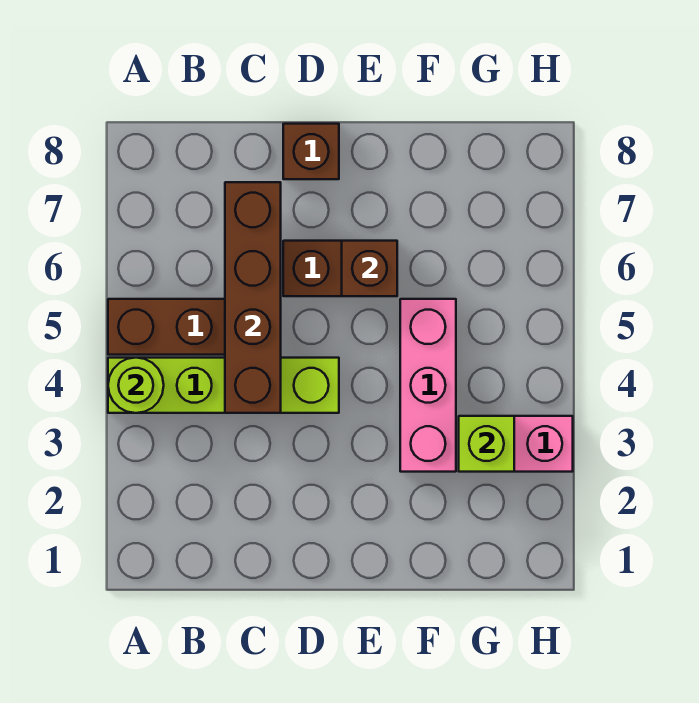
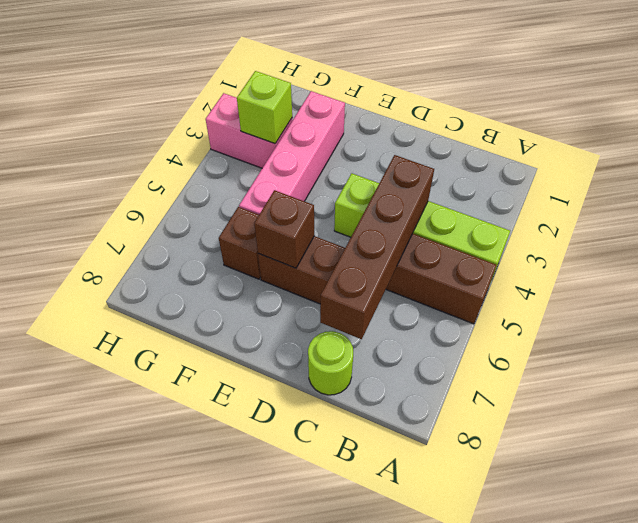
lime round brick A4 level 2 -> lime round brick C8 level 1
brown brick D8 level 1 -> brown brick F6 level 1
pink brick F3:F5 level 1 -> pink brick F2:F5 level 1

